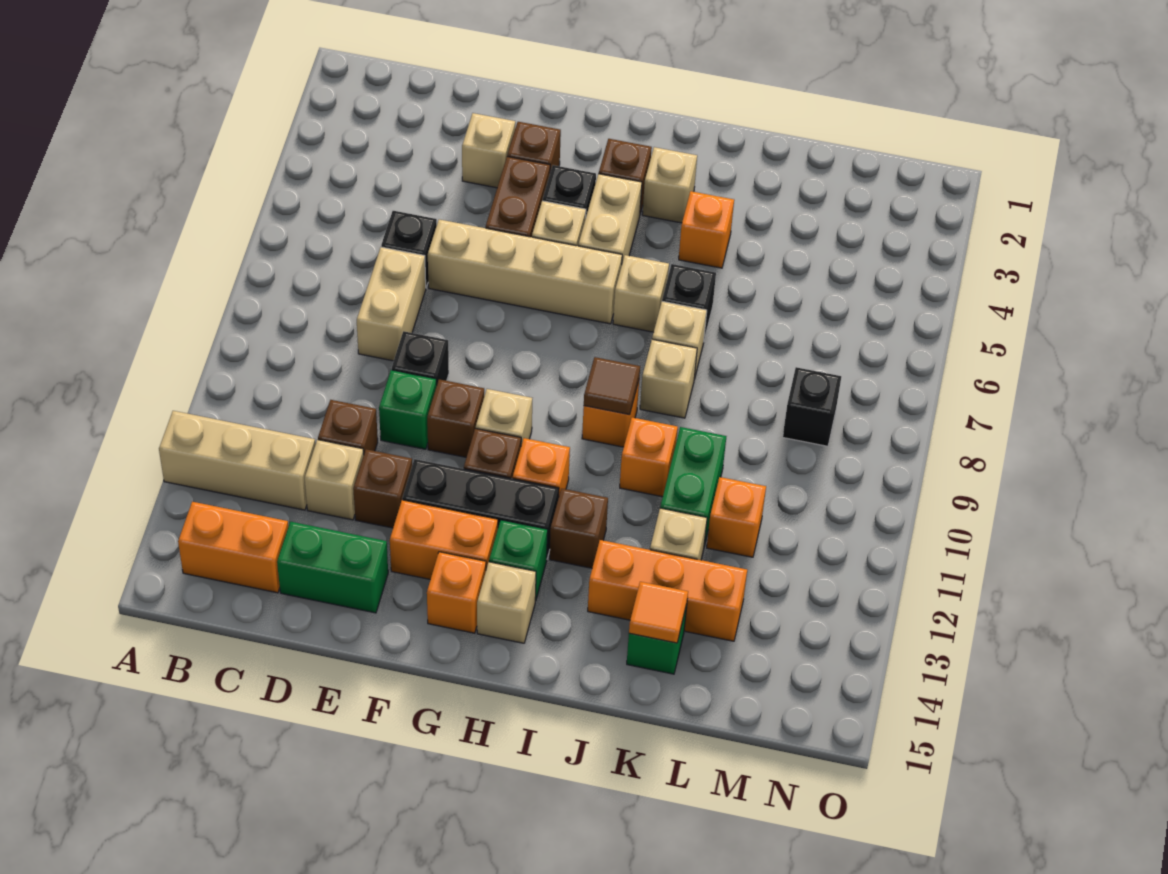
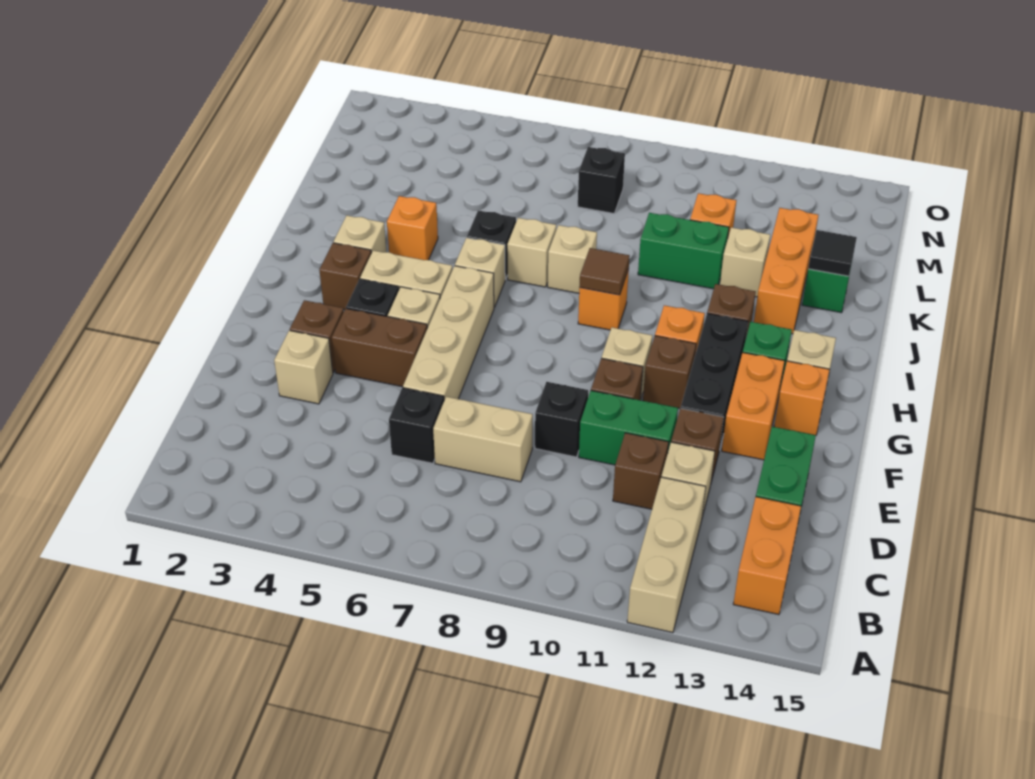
green brick E10 level 1 -> green brick E10:E11 level 1
orange brick J10 level 1 -> none
orange tile K14 level 2 -> black tile K14 level 2

